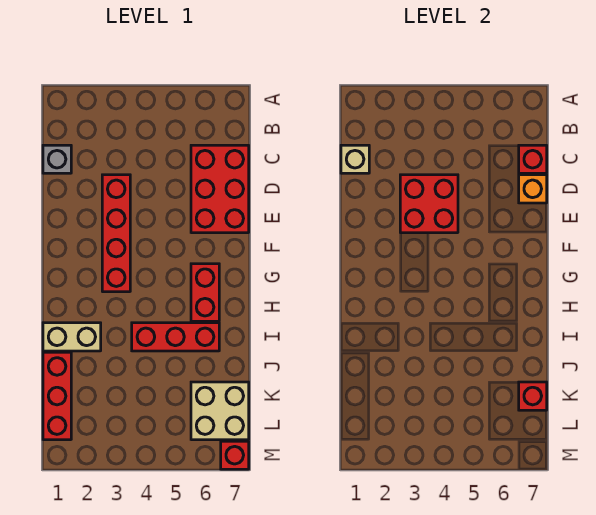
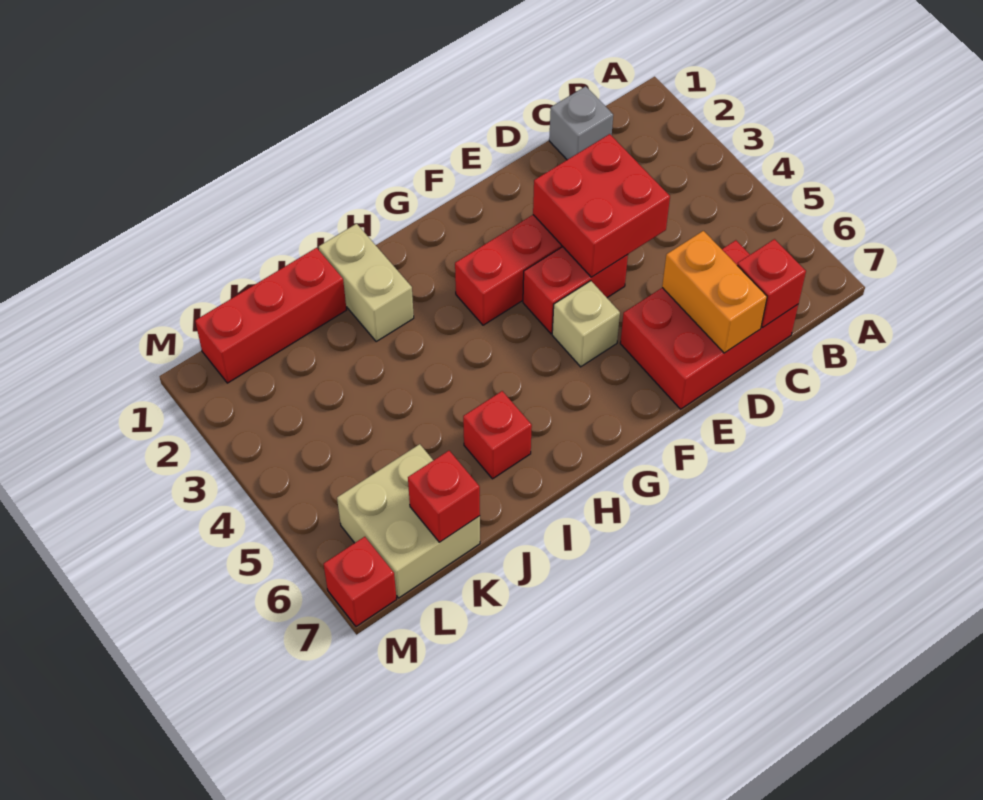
tan brick C1 level 2 -> tan brick F5 level 1
orange brick D7 level 2 -> orange brick D6:D7 level 2
red brick G6:H6 level 1 -> red brick E4:F4 level 1
red brick I4:I6 level 1 -> red brick I6 level 1

